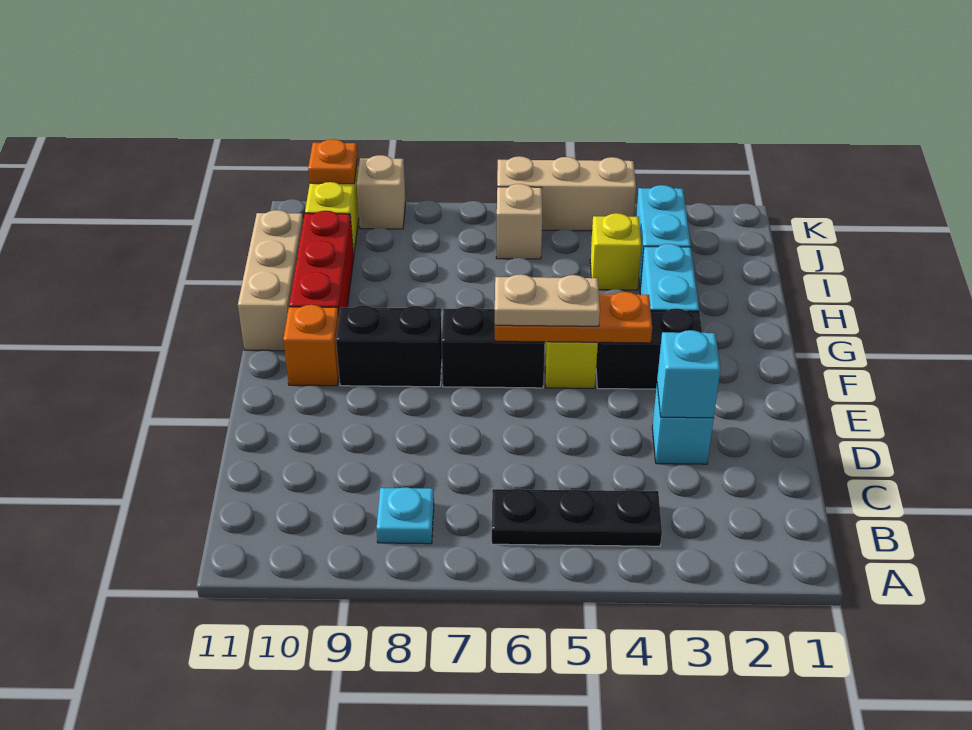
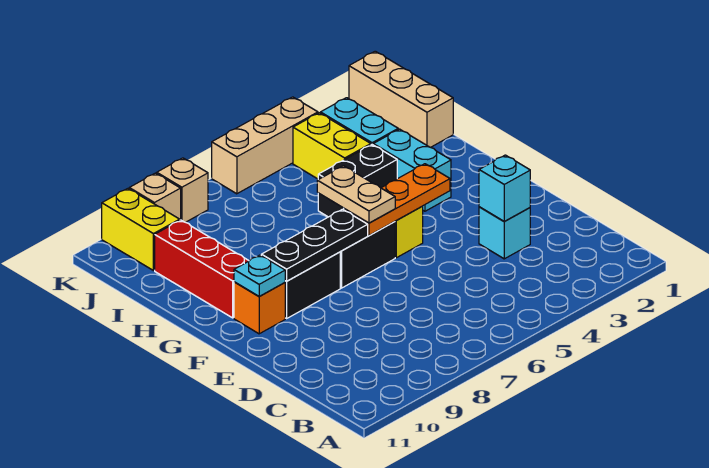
black plate B4:B6 level 1 -> black plate F7:F9 level 2
cyan plate B8 level 1 -> cyan plate F10 level 2
black brick F3:F4 level 1 -> black brick H4:H5 level 1
tan plate F5:F6 level 3 -> tan plate F6:G6 level 3
tan brick G11:I11 level 1 -> tan brick I1:K1 level 1
yellow brick I4 level 1 -> yellow brick I4:J4 level 1
tan brick J6 level 1 -> tan brick K8 level 1
orange plate K10 level 2 -> none

